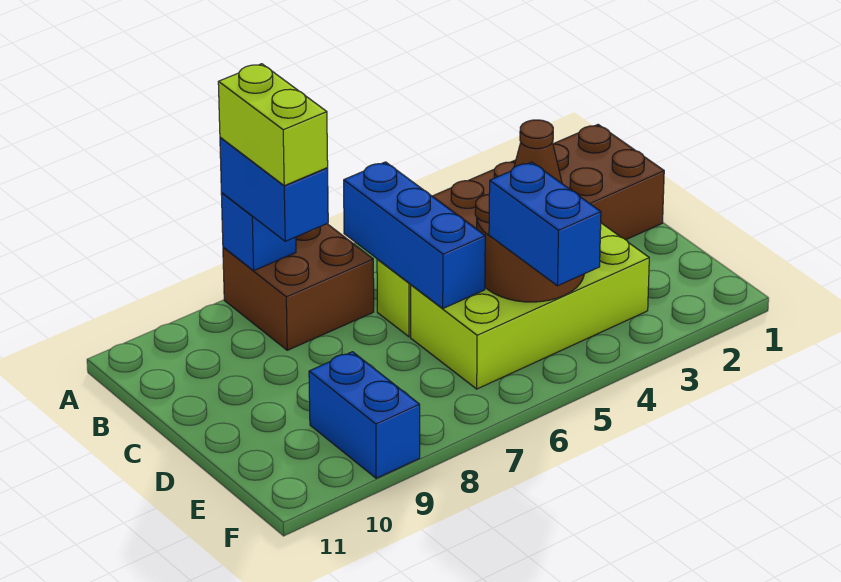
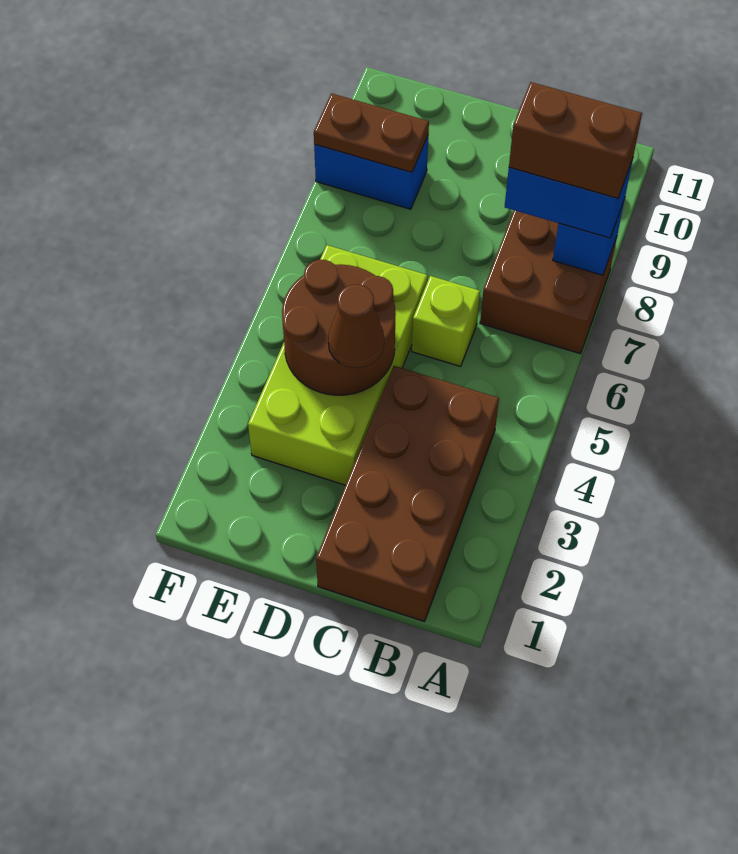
lime brick A8:B8 level 4 -> brown brick A8:B8 level 4
blue brick B6:D6 level 2 -> none
blue brick E5:F5 level 3 -> none
none -> brown plate E9:F9 level 2

